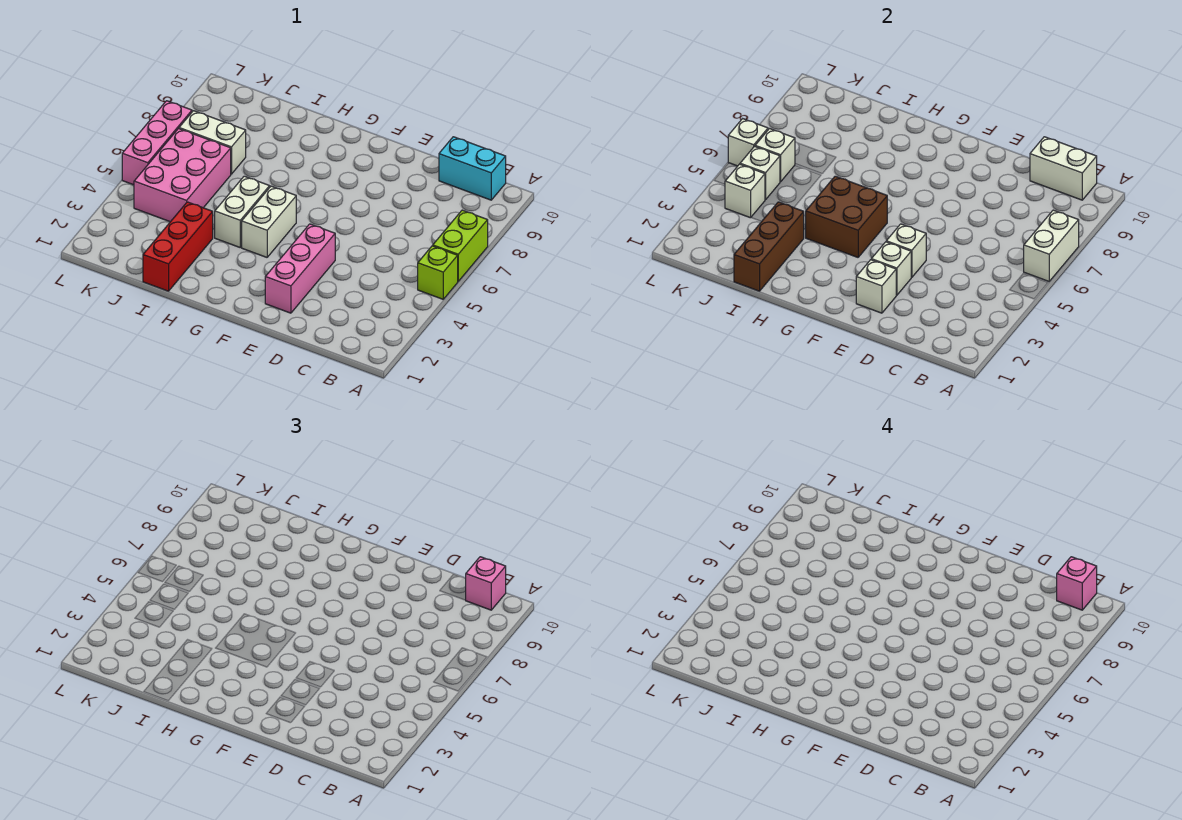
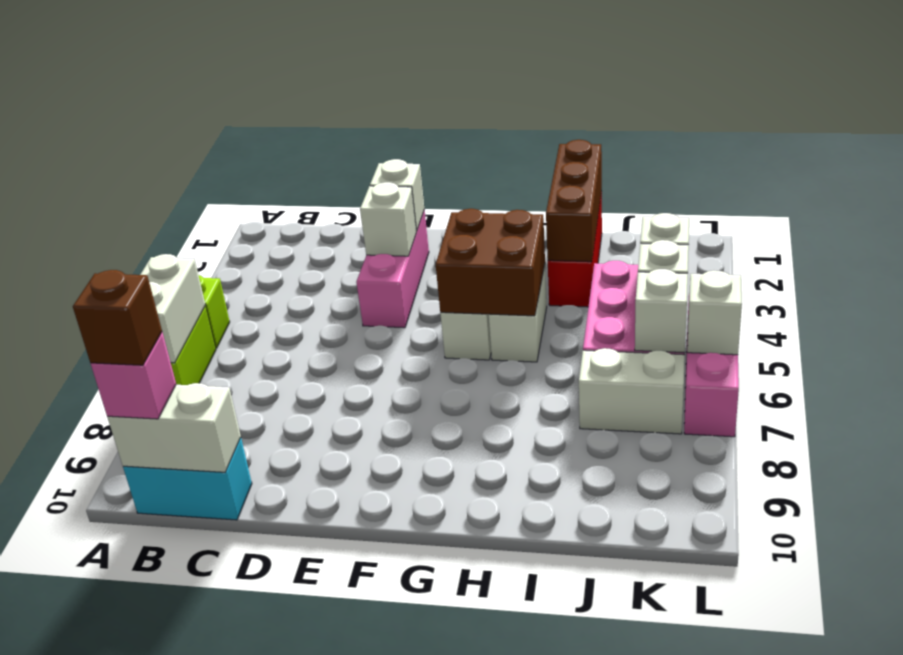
pink brick B10 level 4 -> brown brick B10 level 4
white brick E4 level 2 -> none

